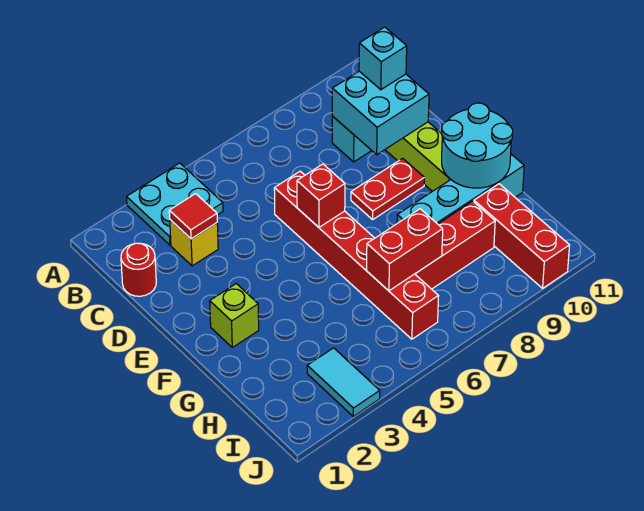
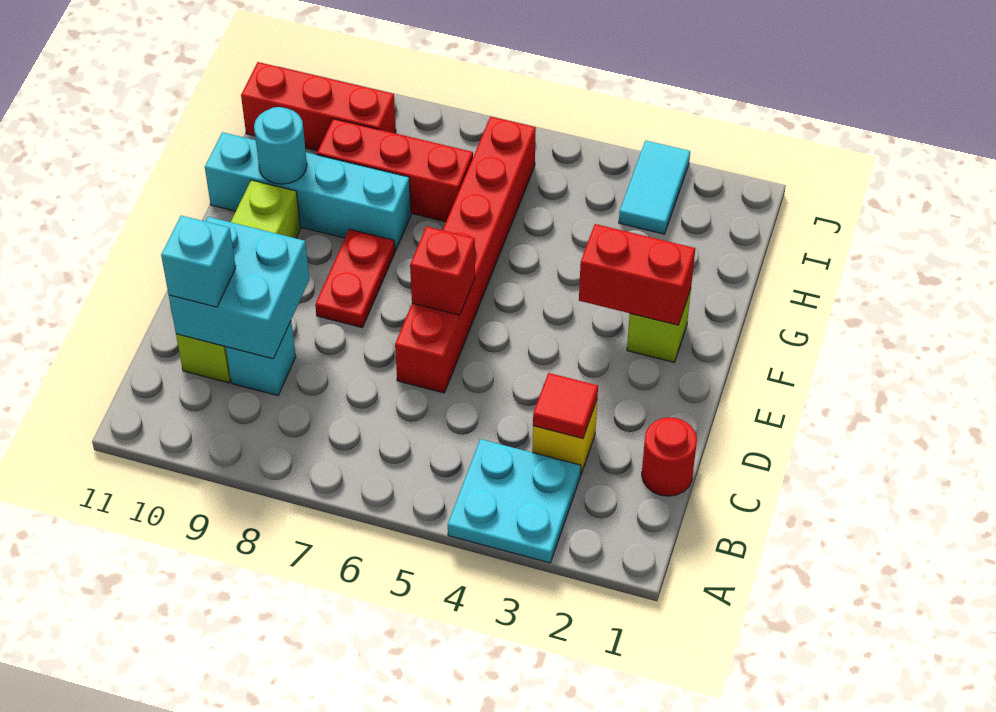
red plate E8:E9 level 1 -> red plate E8:F8 level 1
cyan round brick F10:G11 level 2 -> cyan round brick G10 level 2
red brick H6:H7 level 2 -> red brick F2:F3 level 2
red brick H10:J10 level 1 -> red brick I9:I11 level 1

